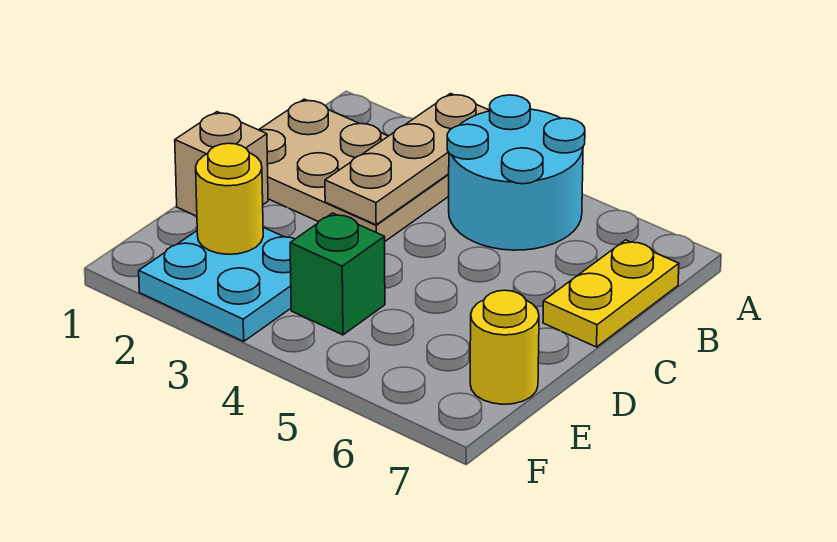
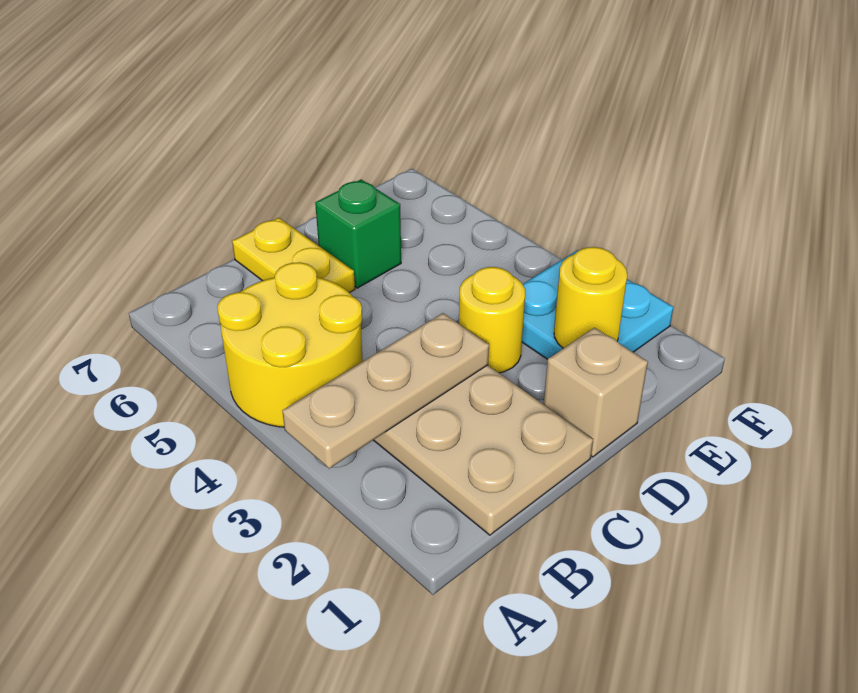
cyan round brick A4:B5 level 1 -> yellow round brick A4:B5 level 1
yellow plate B7:C7 level 1 -> yellow plate C6:C7 level 1
green brick E4 level 1 -> green brick D6 level 1
yellow round brick E7 level 1 -> yellow round brick D3 level 1

